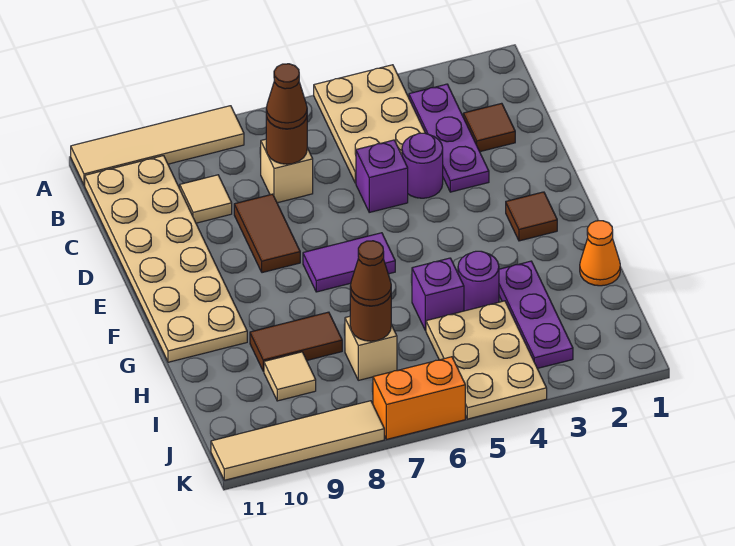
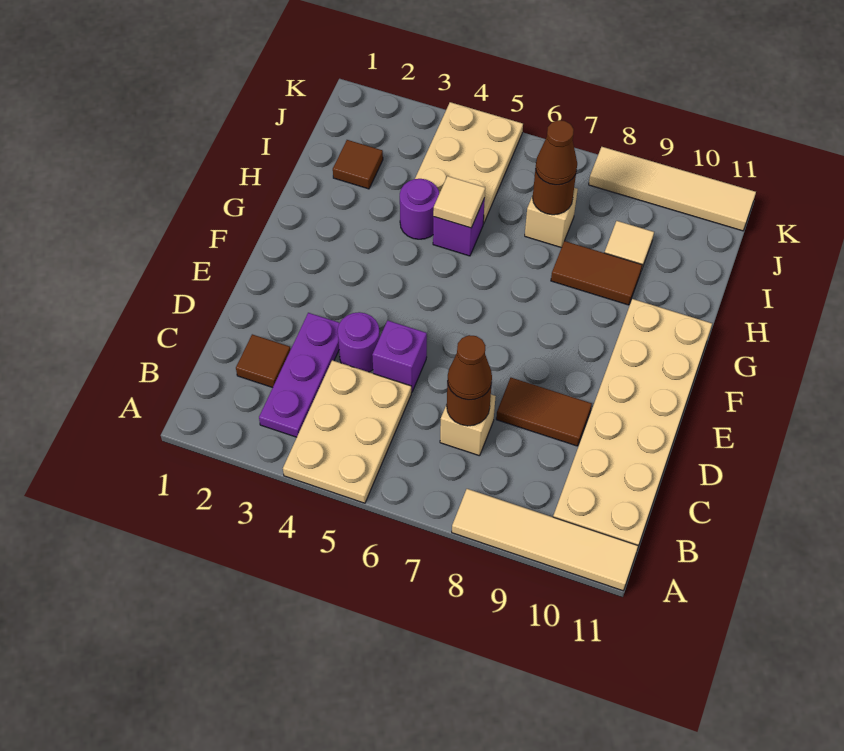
tan tile C9 level 1 -> tan tile H5 level 2
brown tile D8:E8 level 1 -> brown tile D8:D9 level 1
brown tile F2 level 1 -> brown tile I2 level 1
purple tile F6:F7 level 1 -> none
orange cone H1 level 1 -> none
purple plate H3:J3 level 1 -> none
orange brick K6:K7 level 1 -> none

